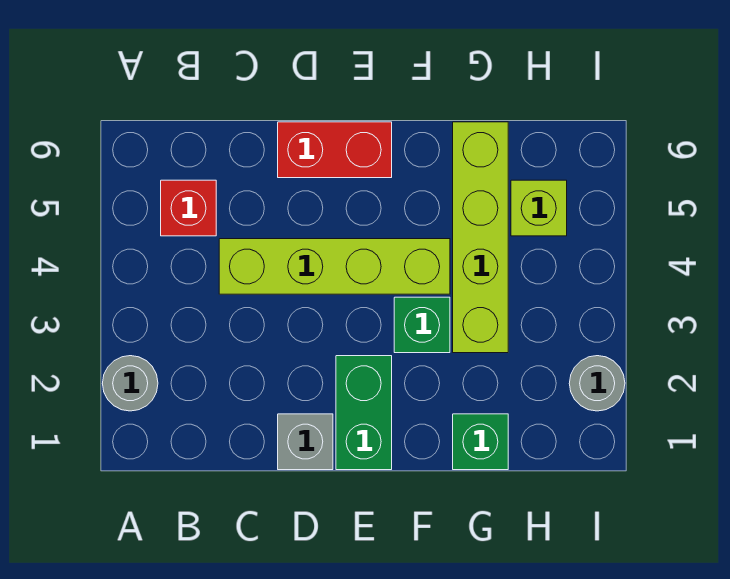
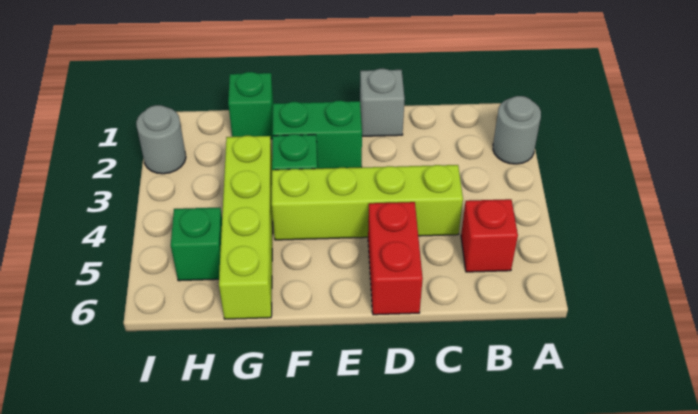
red brick D6:E6 level 1 -> red brick D5:D6 level 1
green brick E1:E2 level 1 -> green brick E2:F2 level 1
lime brick H5 level 1 -> green brick H5 level 1

